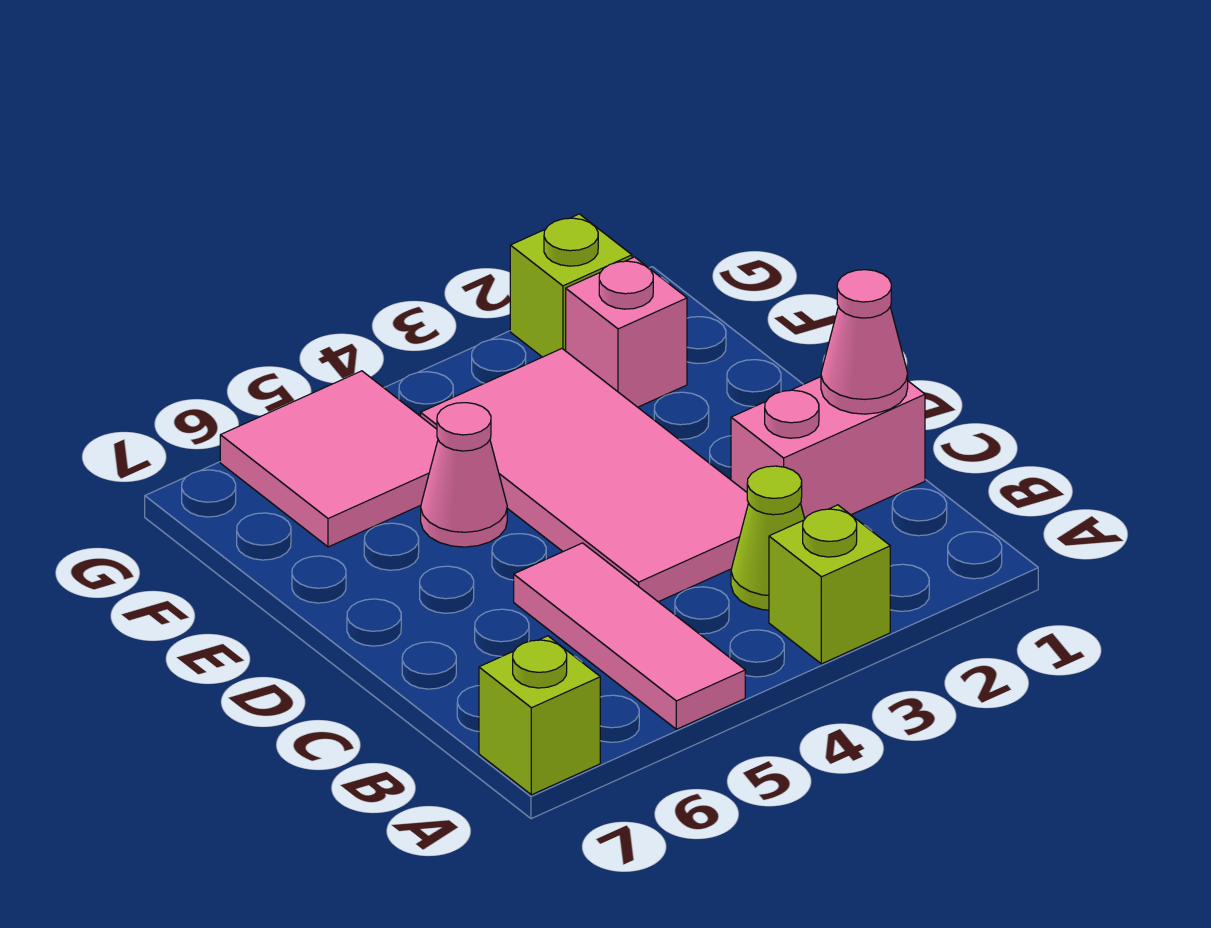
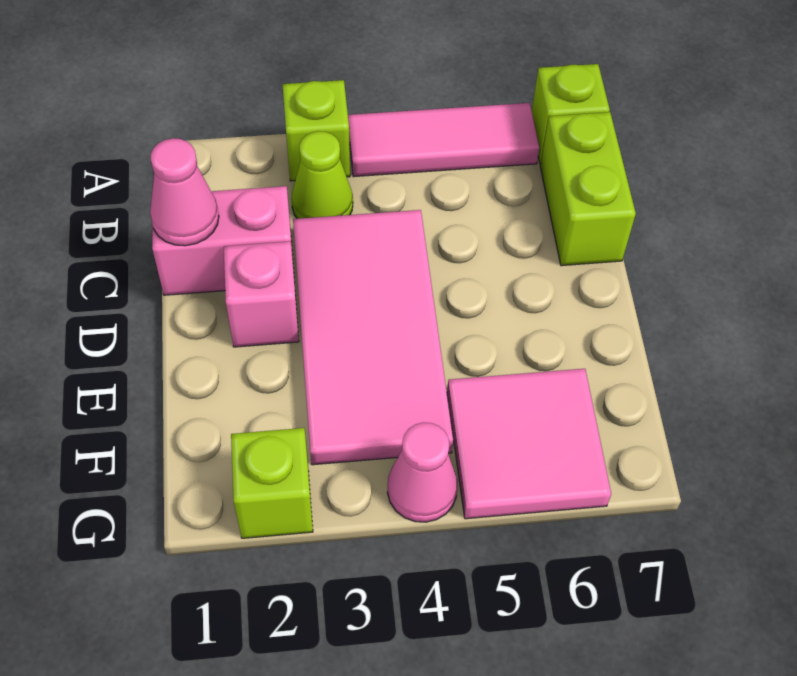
pink tile A5:C5 level 1 -> pink tile A4:A6 level 1
none -> lime brick B7:C7 level 1
pink cone E5 level 1 -> pink cone G4 level 1
pink brick F2 level 1 -> pink brick D2 level 1

